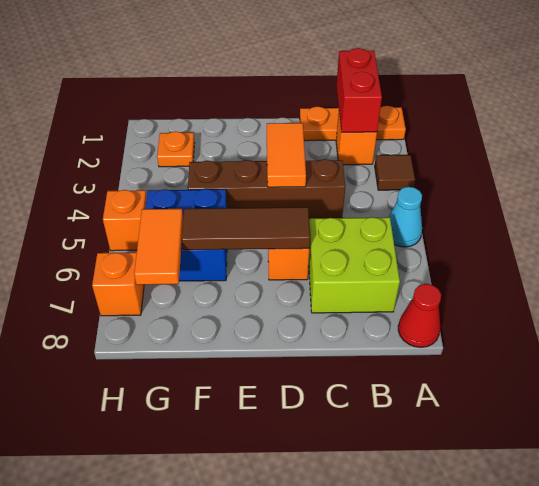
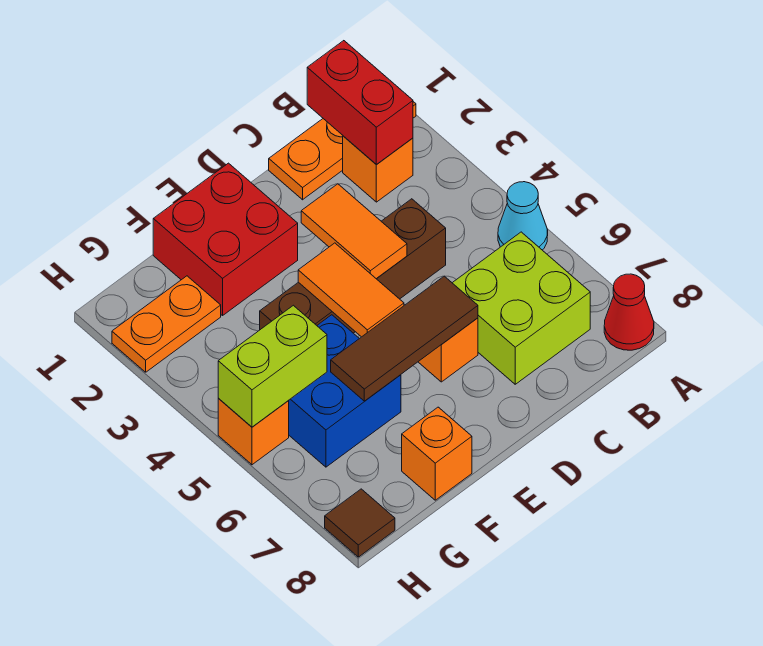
brown tile A3 level 1 -> brown tile H8 level 1
none -> red brick E1:F2 level 1
orange plate G2 level 1 -> orange plate G2:H2 level 1
none -> lime brick G5:H5 level 2
orange tile G6:G7 level 2 -> orange tile E4:E5 level 2
orange brick H7 level 1 -> orange brick F8 level 1

